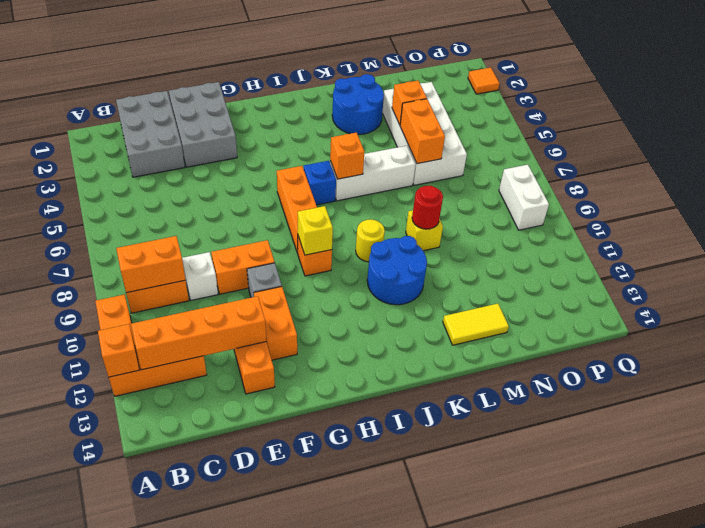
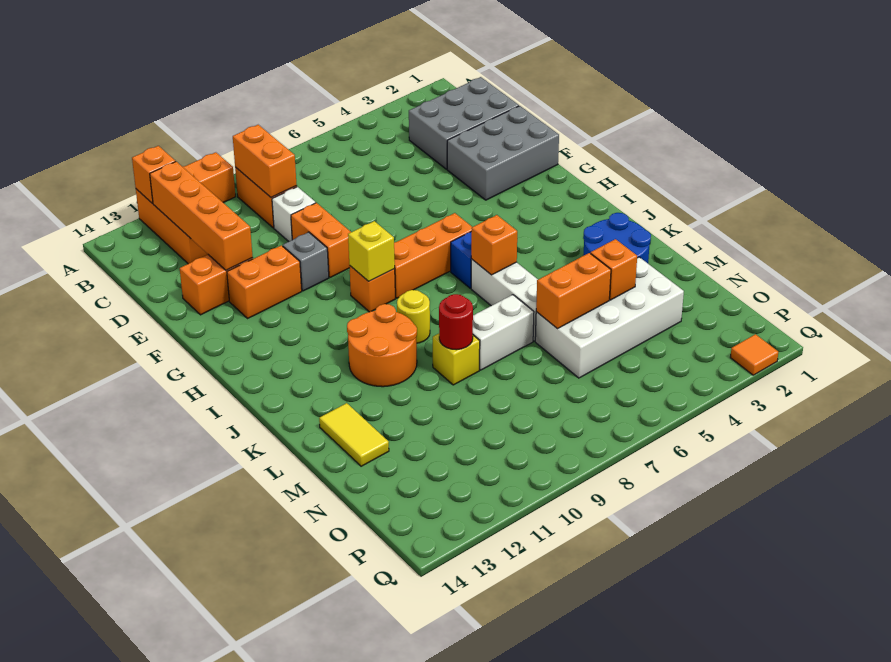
blue round brick J10:K11 level 1 -> orange round brick J10:K11 level 1
white brick P8:P9 level 1 -> white brick L7:L8 level 1

